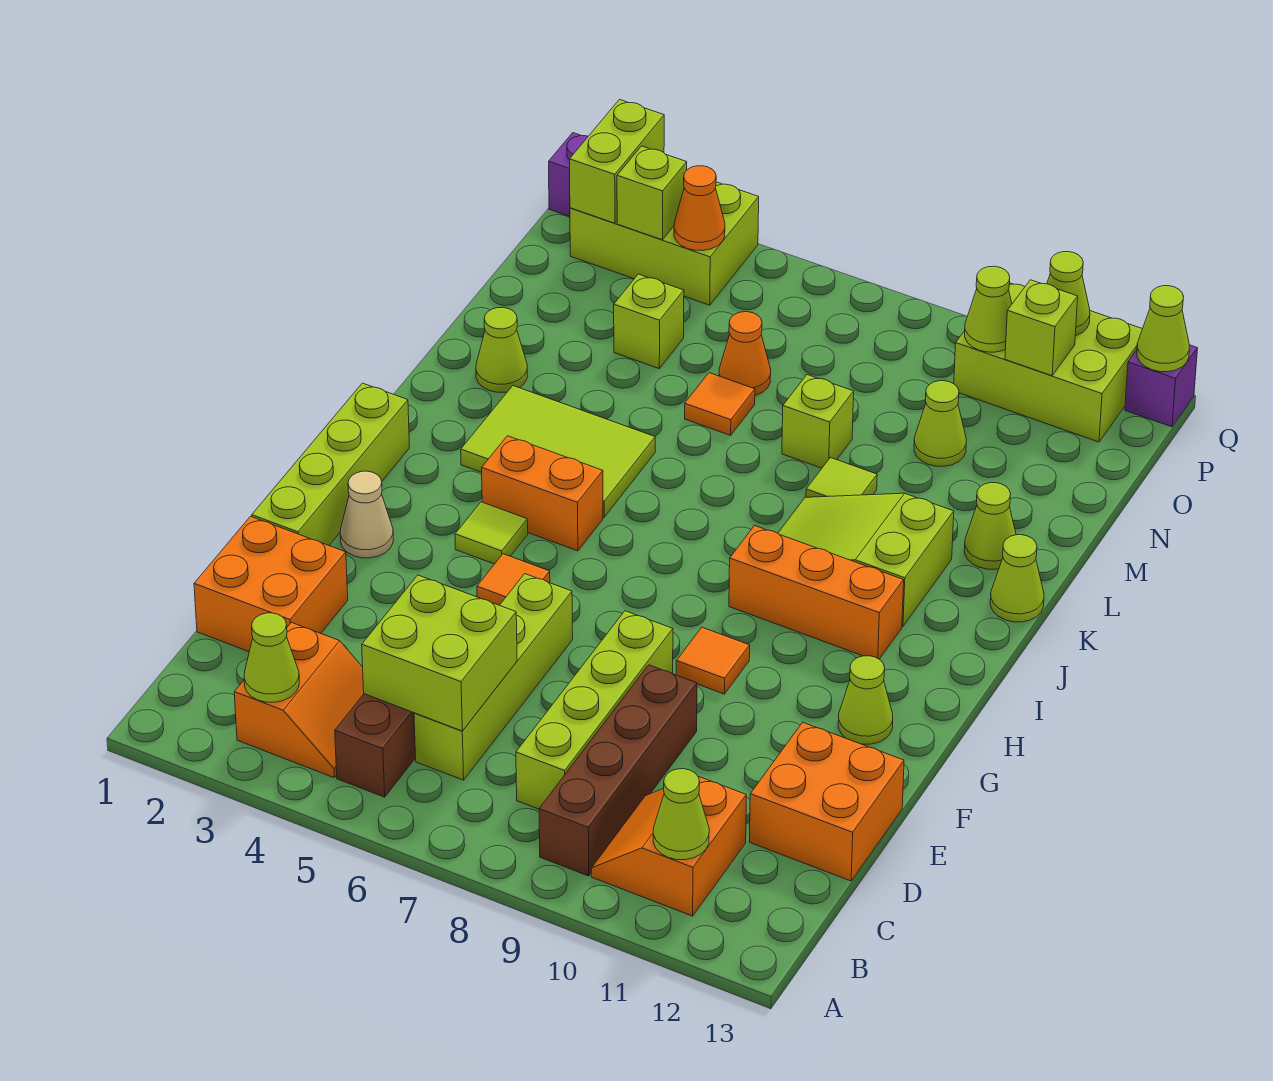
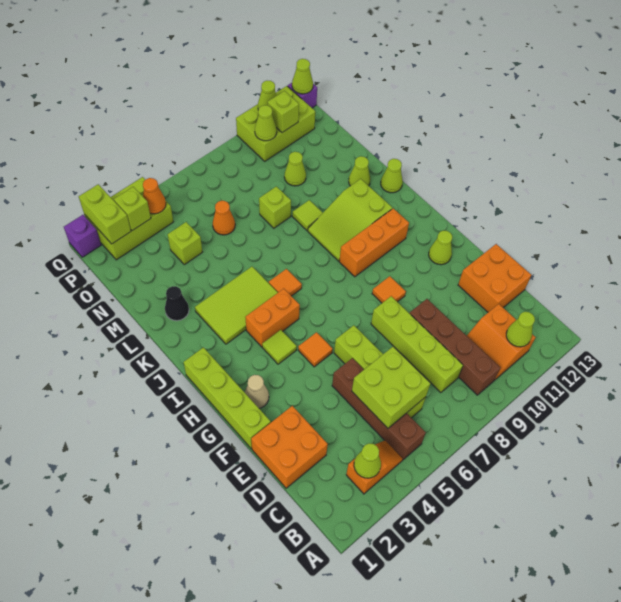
orange slope B3:C4 level 1 top 3 -> orange slope B3:B4 level 1 top 3
lime cone L2 level 1 -> black cone L2 level 1
orange tile M6 level 1 -> orange tile J6 level 1

